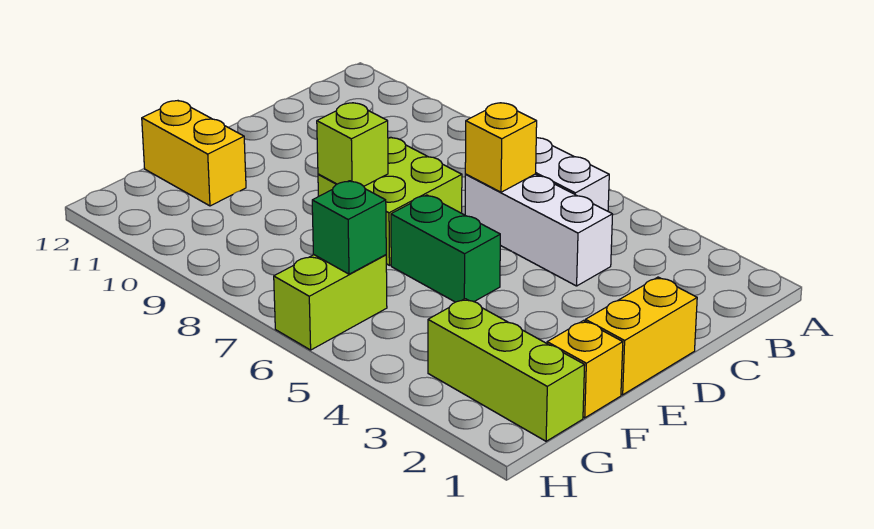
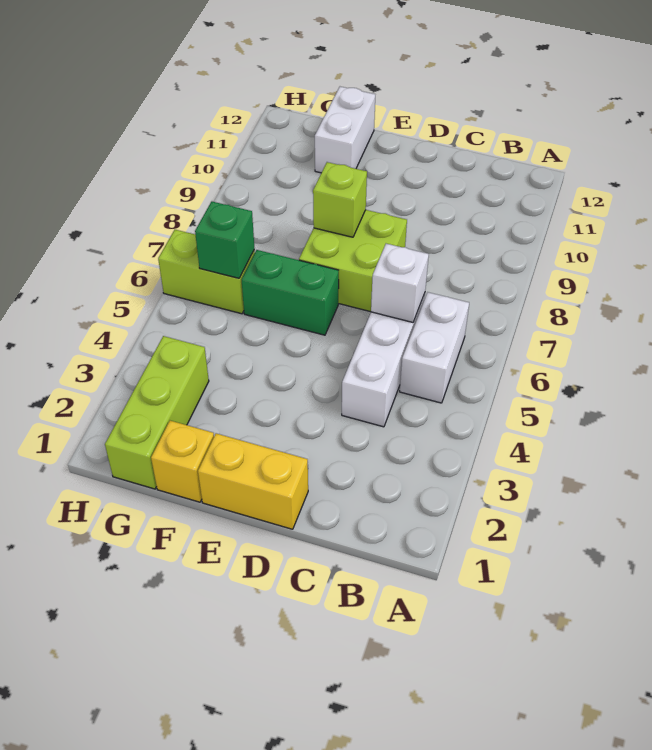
yellow brick C6 level 2 -> white brick C6 level 2
green brick E5:E6 level 1 -> green brick E6:F6 level 1
yellow brick F11:F12 level 1 -> white brick F11:F12 level 1

